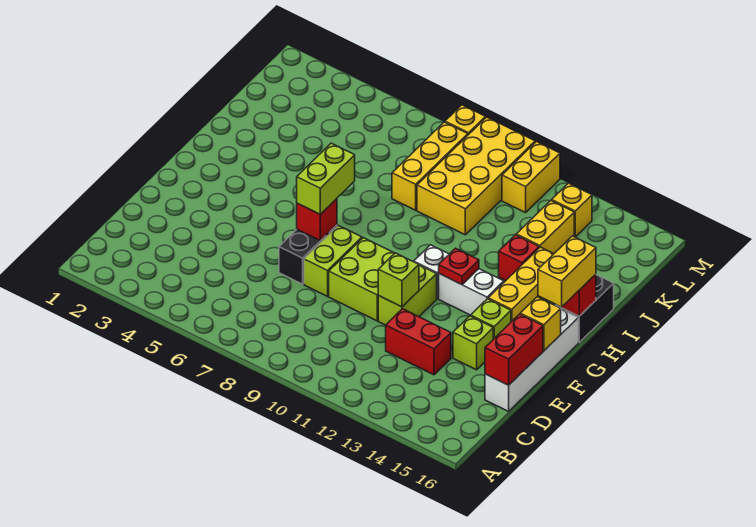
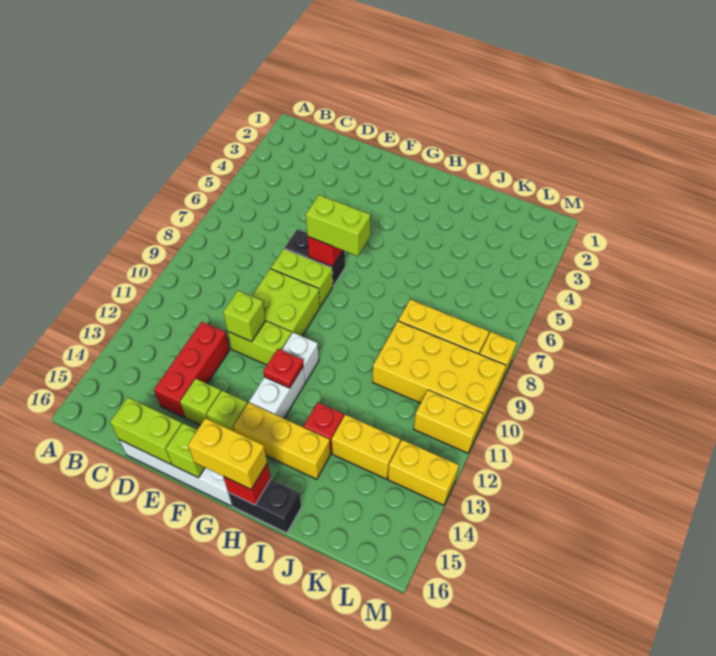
red brick D12:D13 level 1 -> red brick D12:D14 level 1
red brick D16:E16 level 2 -> lime brick D16:E16 level 2
yellow brick F16 level 2 -> lime brick F16 level 2
yellow brick L13 level 1 -> yellow brick L13:M13 level 1

